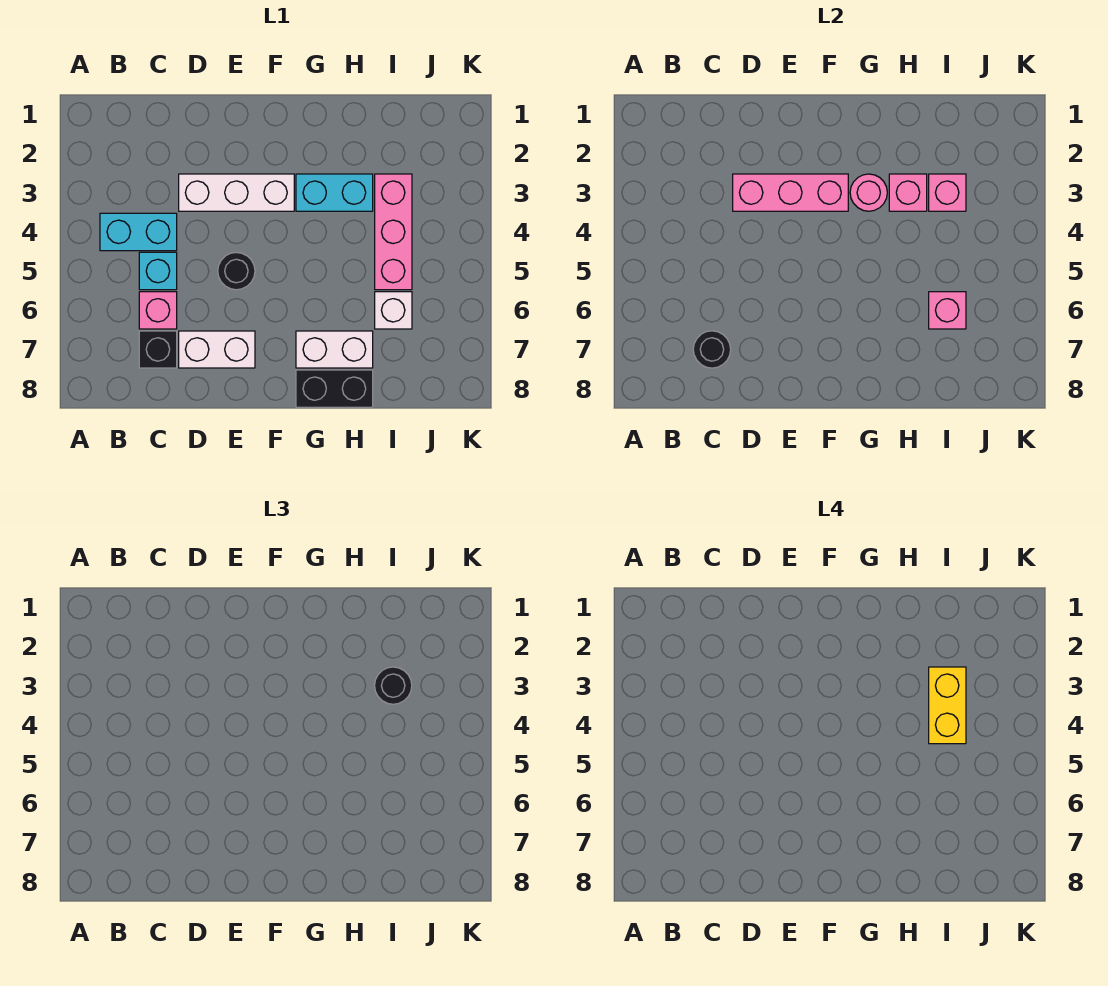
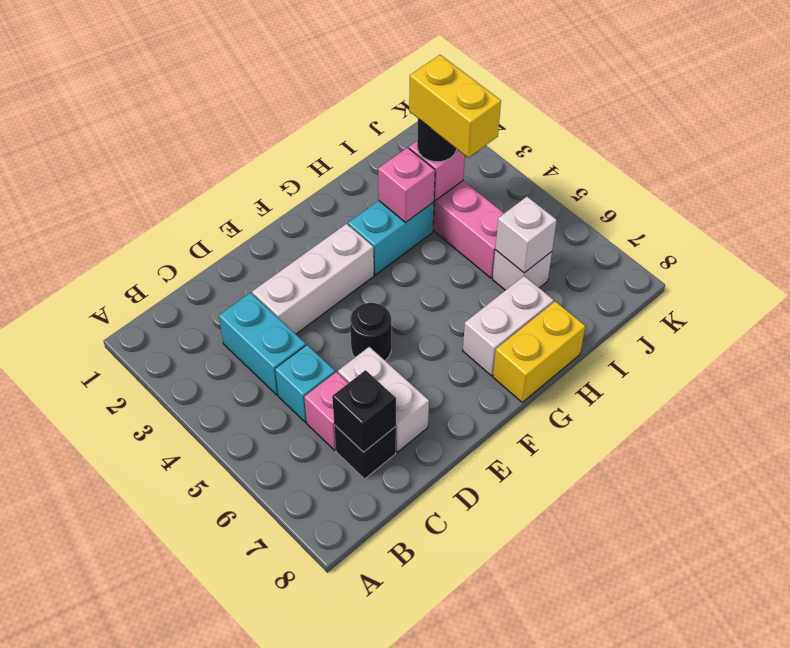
cyan brick B4:C4 level 1 -> cyan brick C3:C4 level 1
black round brick C7 level 2 -> black brick C7 level 2
pink brick D3:F3 level 2 -> none
white brick D7:E7 level 1 -> white brick D6:D7 level 1
pink round brick G3 level 2 -> none
black brick G8:H8 level 1 -> yellow brick G8:H8 level 1
pink brick I6 level 2 -> white brick I6 level 2

